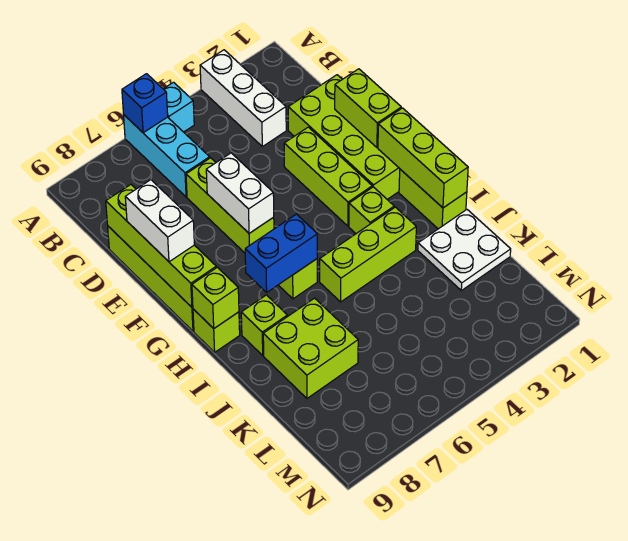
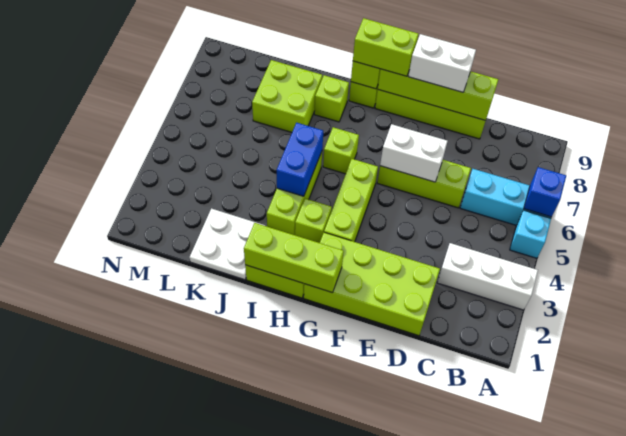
lime brick E1:F1 level 2 -> lime brick G9:H9 level 3
lime brick E3:G3 level 1 -> lime brick G3:G5 level 1
blue brick H6:H7 level 2 -> blue brick I4:I5 level 2

